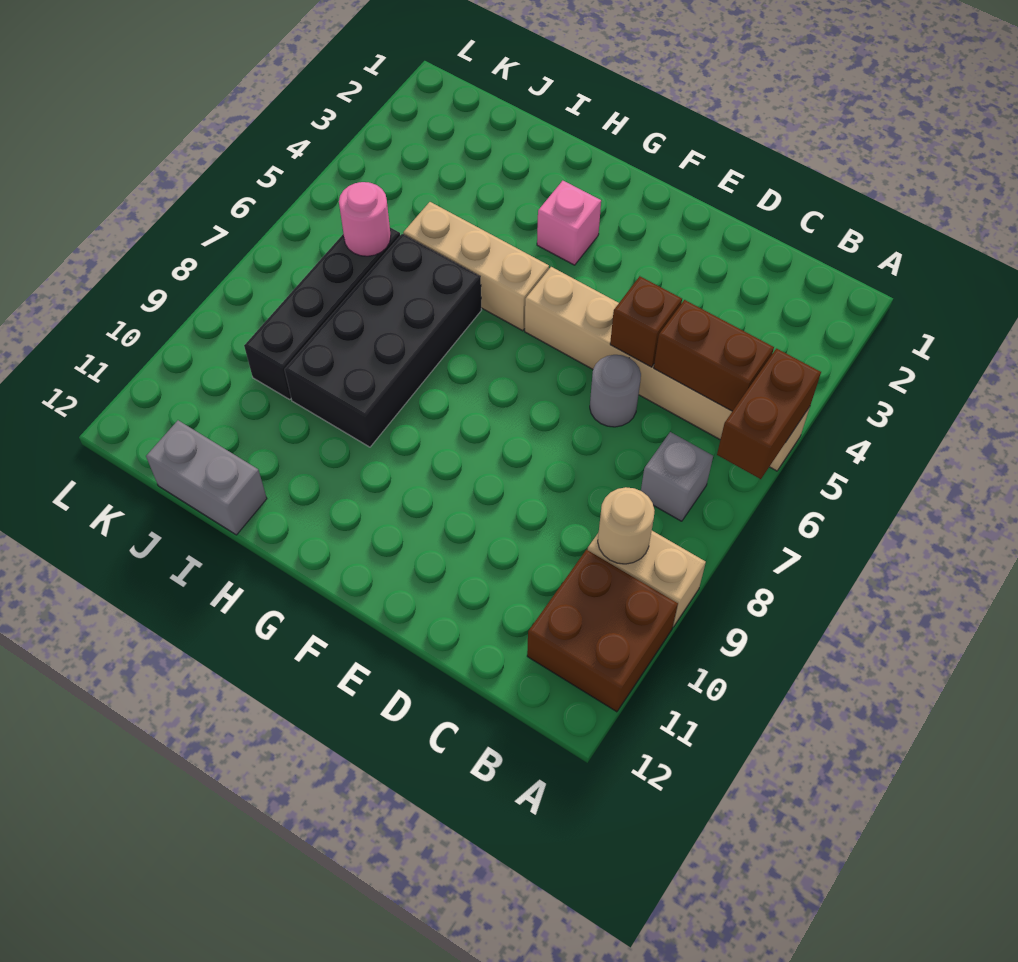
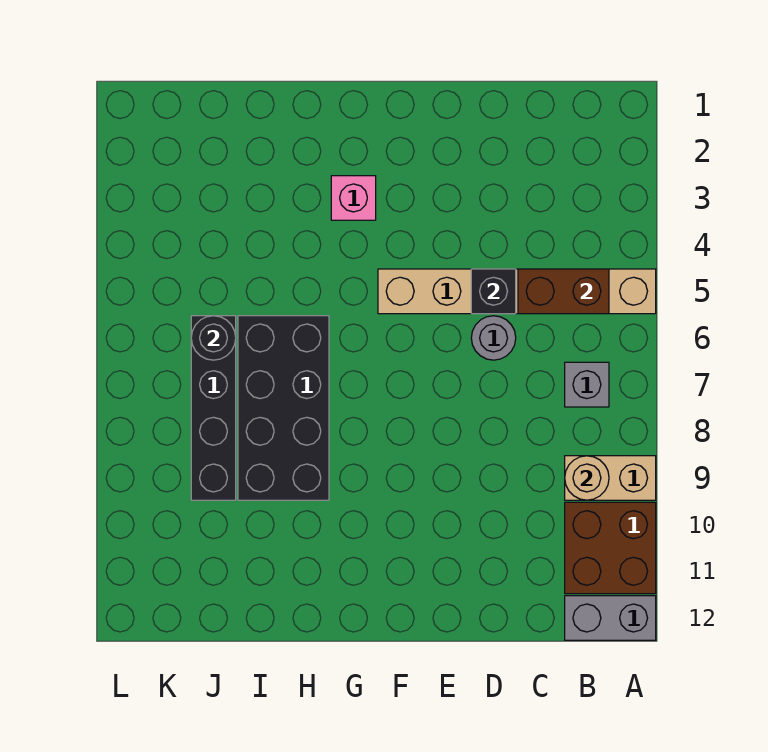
brown brick A5:A6 level 2 -> none
brown brick D5 level 2 -> black brick D5 level 2
tan brick G5:I5 level 1 -> none
grey brick I12:J12 level 1 -> grey brick A12:B12 level 1
pink round brick J6 level 2 -> black round brick J6 level 2

